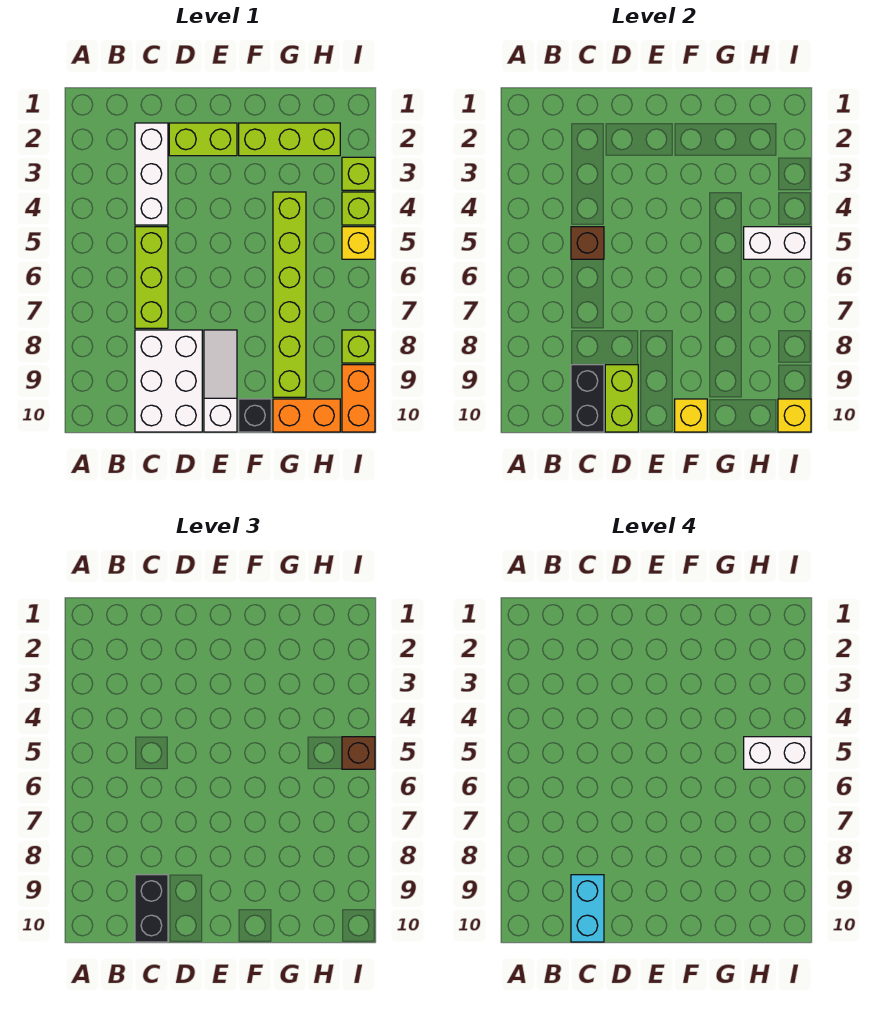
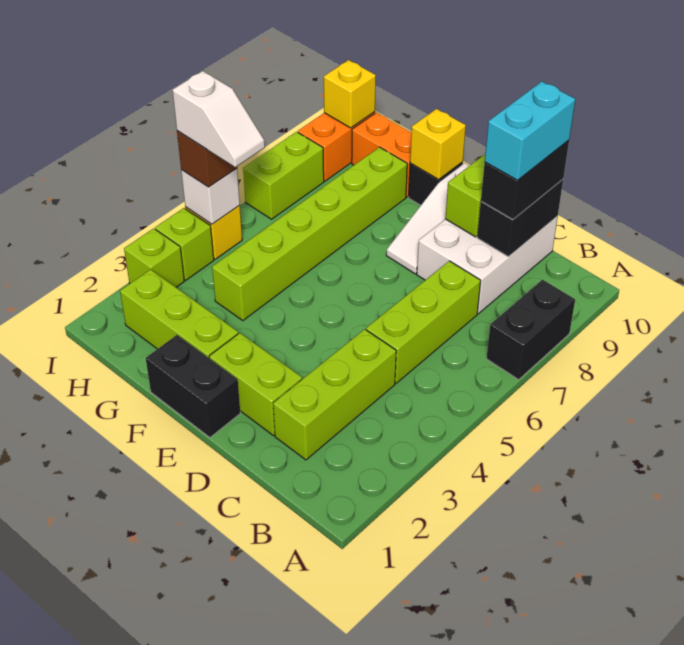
none -> black brick A7:A8 level 1
white brick C2:C4 level 1 -> lime brick C2:C4 level 1
brown brick C5 level 2 -> none
none -> black brick E1:F1 level 1
white brick H5:I5 level 2 -> white brick I5 level 2
white brick H5:I5 level 4 -> white slope H5:I5 level 4 top I
lime brick I8 level 1 -> lime brick I7:I8 level 1

